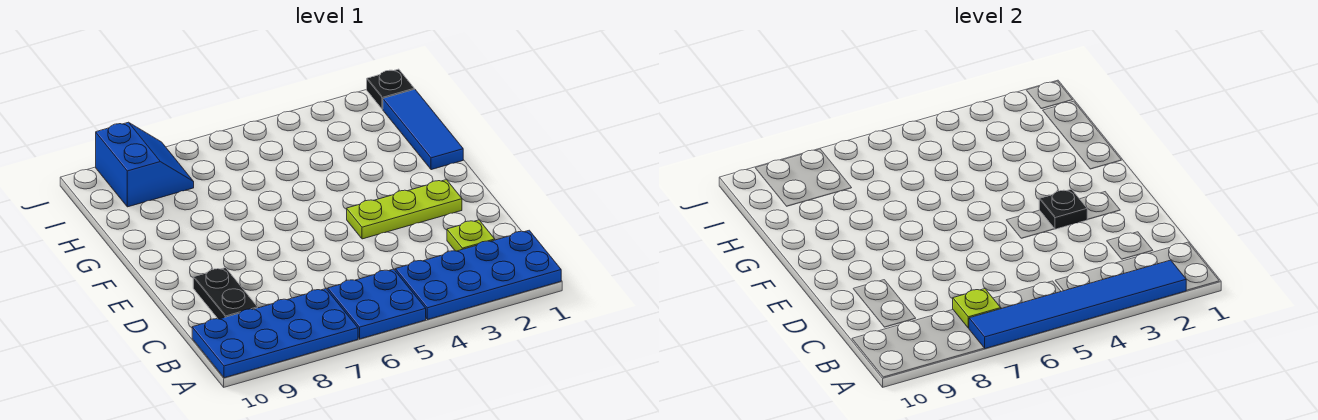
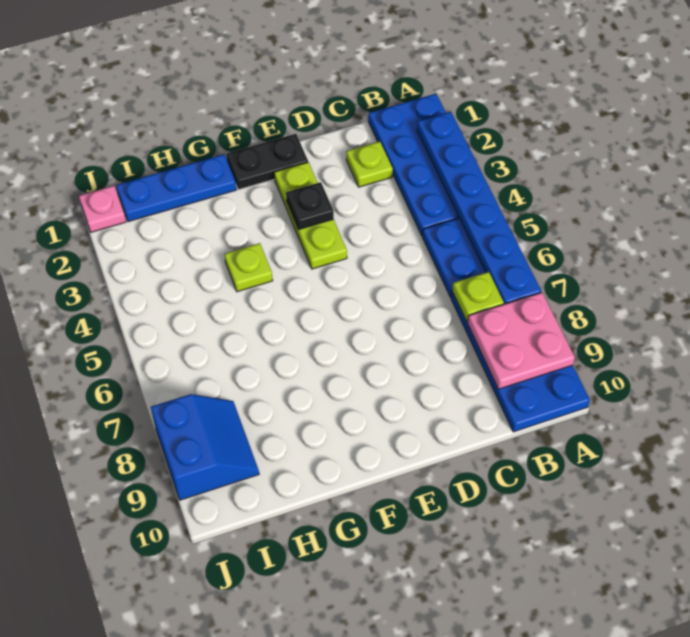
blue tile A2:A7 level 2 -> blue plate A2:A7 level 2
none -> pink plate A8:B9 level 2
black plate C9:D9 level 1 -> black plate E1:F1 level 1
blue tile G1:I1 level 1 -> blue plate G1:I1 level 1
none -> lime plate G4 level 1
blue slope I8:J9 level 1 top 9 -> blue slope I8:J9 level 1 top J
black plate J1 level 1 -> pink plate J1 level 1

